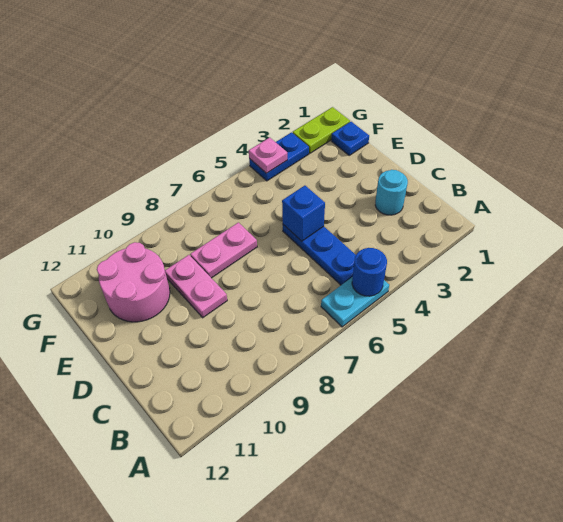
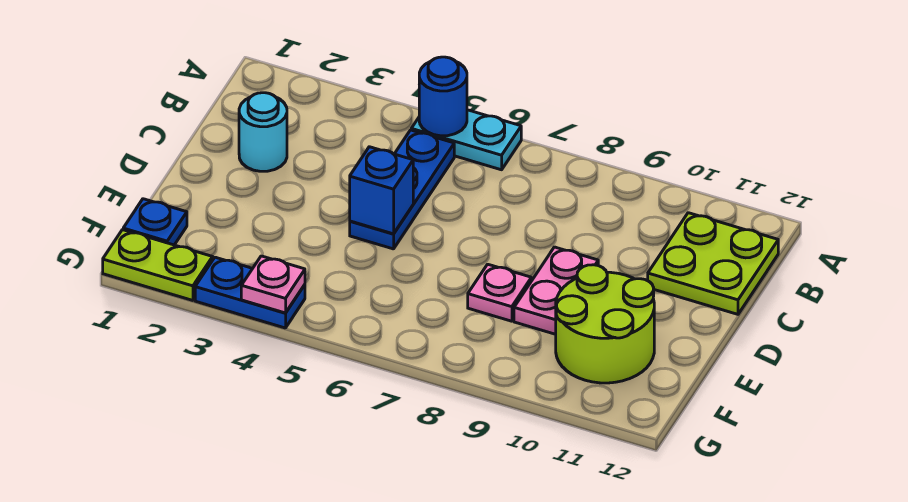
none -> lime plate B11:C12 level 1
pink plate E7:E8 level 1 -> pink plate E8 level 1
pink round brick E10:F11 level 1 -> lime round brick E10:F11 level 1

